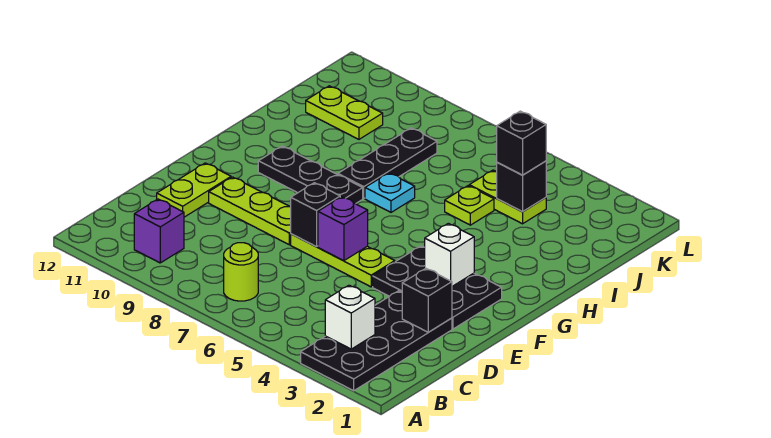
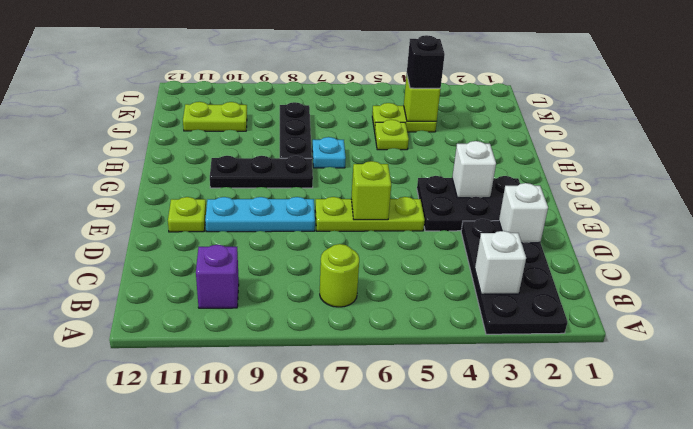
black brick D2 level 2 -> white brick D2 level 2
lime plate D11:E11 level 1 -> lime plate E11 level 1
purple brick E6 level 2 -> lime brick E6 level 2
black brick E7 level 2 -> none
lime plate E8:E10 level 1 -> cyan plate E8:E10 level 1
black brick J4 level 2 -> lime brick J4 level 2

